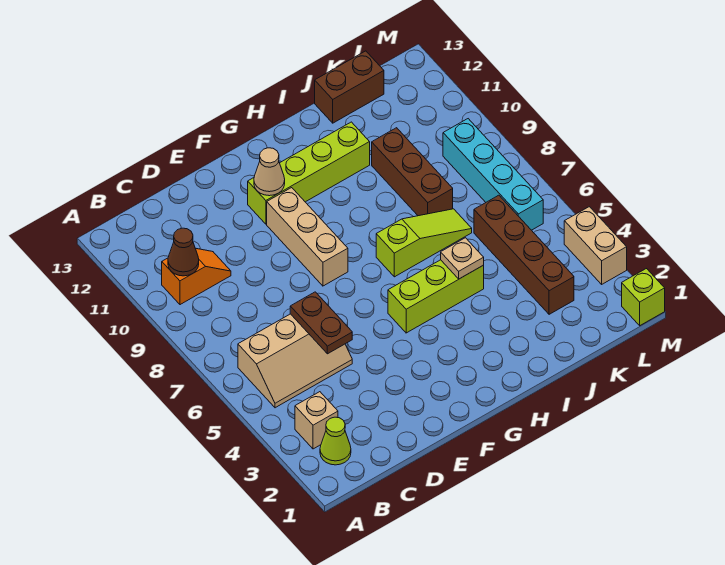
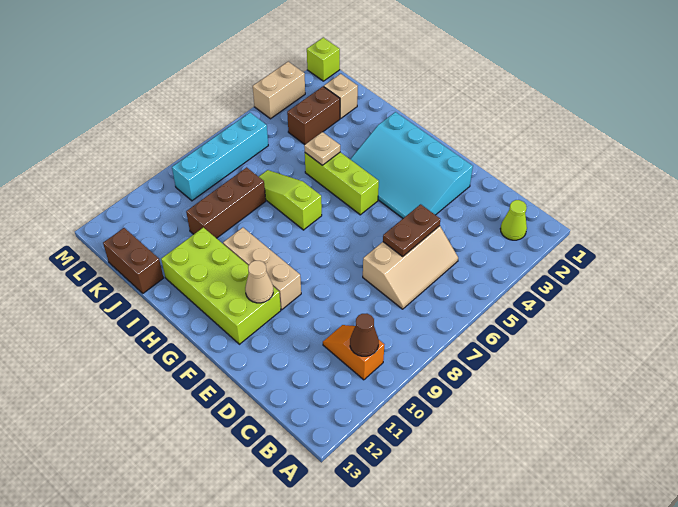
tan brick B3 level 1 -> tan brick K2 level 1
tan slope B5:D6 level 1 top 6 -> tan slope C5:D7 level 1 top D
none -> cyan slope E2:H4 level 1 top 2
tan brick F8:F10 level 1 -> tan brick F10:H10 level 1
lime brick F11:I11 level 1 -> lime brick F11:I12 level 1
brown brick K3:K6 level 1 -> brown brick K3:K4 level 1

